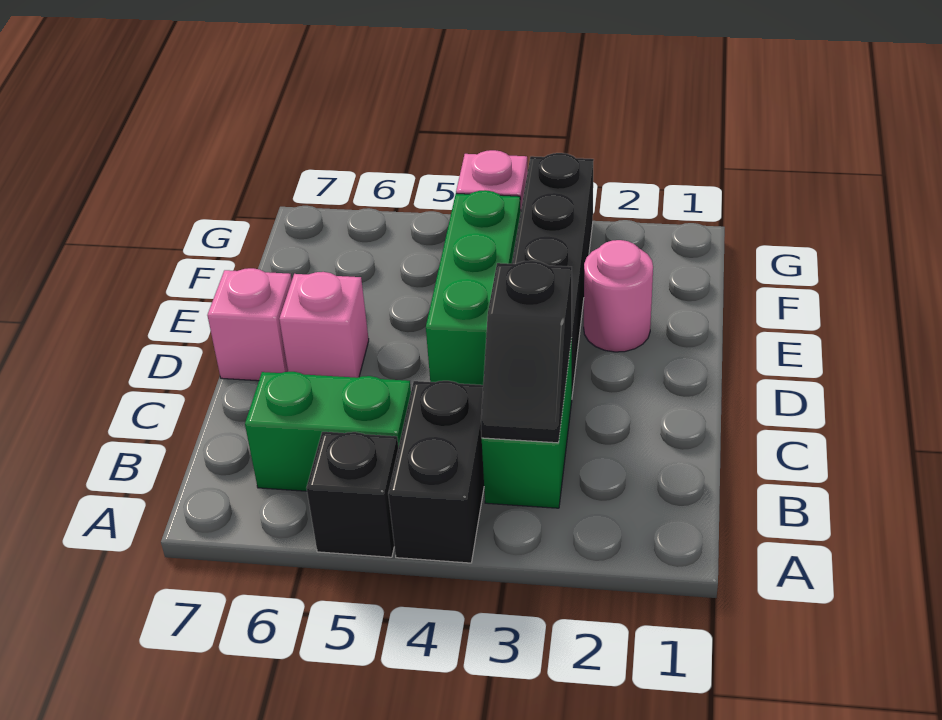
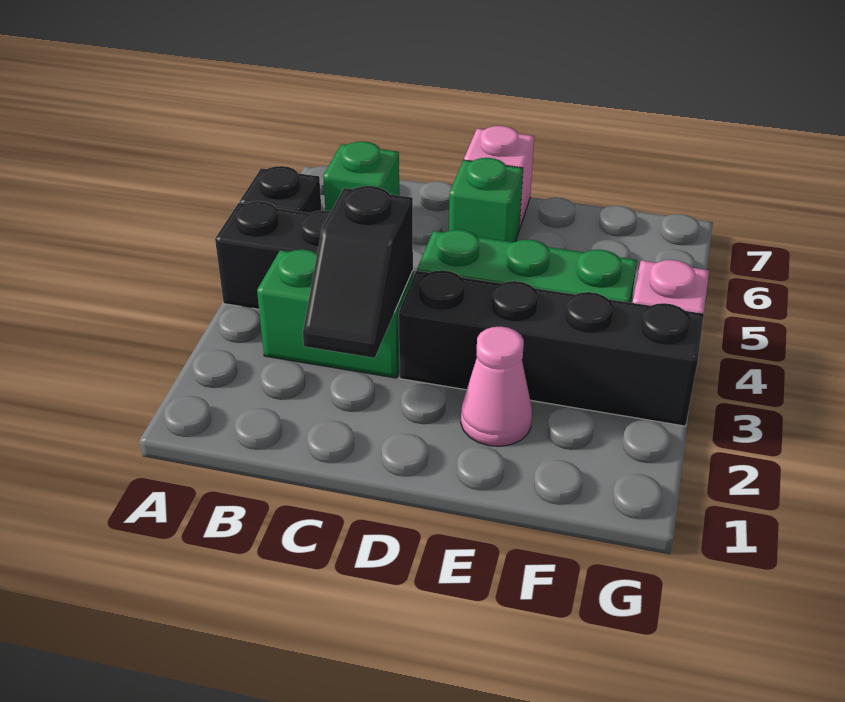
black slope B3:C3 level 2 top C -> black slope C2:C3 level 2 top 3
green brick B5:B6 level 1 -> green brick B6 level 1
pink brick D6 level 1 -> green brick D6 level 1
pink round brick E2 level 1 -> pink cone E2 level 1

